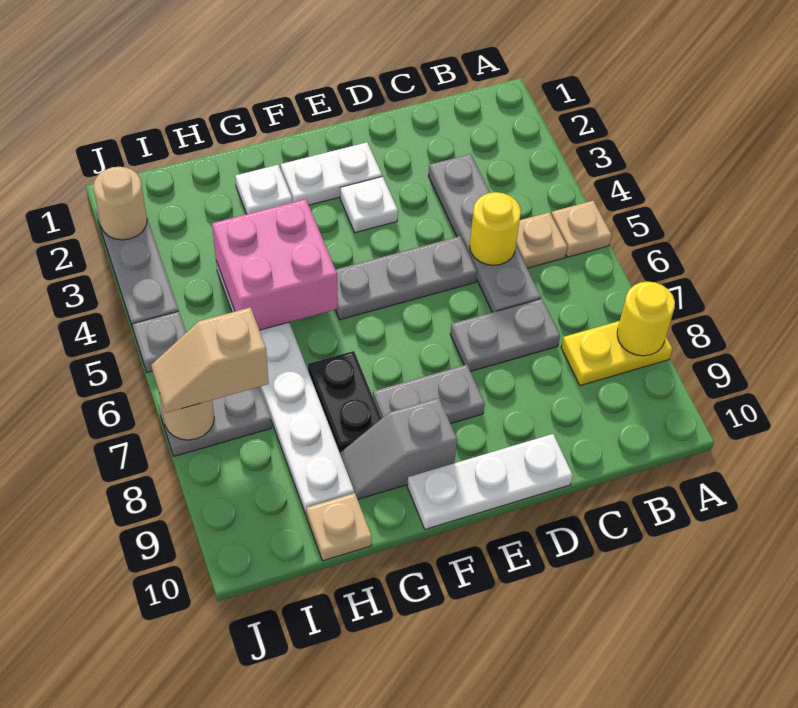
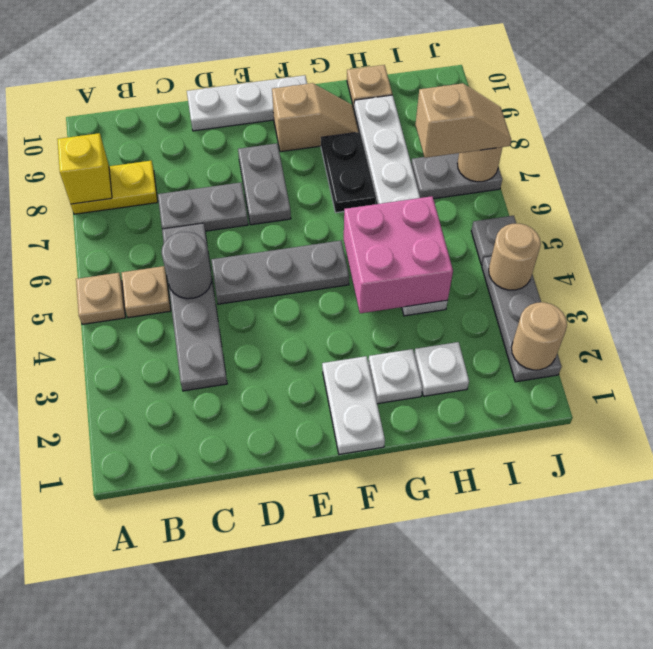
yellow round brick A8 level 2 -> yellow brick A8 level 2
yellow round brick C5 level 2 -> grey round brick C5 level 2
white plate E2:F2 level 1 -> white plate F1:F2 level 1
white plate E3 level 1 -> white plate H2 level 1
grey plate E8:F8 level 1 -> grey plate E7:E8 level 1
grey slope F9:G9 level 1 top F -> tan slope F9:G9 level 1 top F
none -> tan round brick J4 level 2

